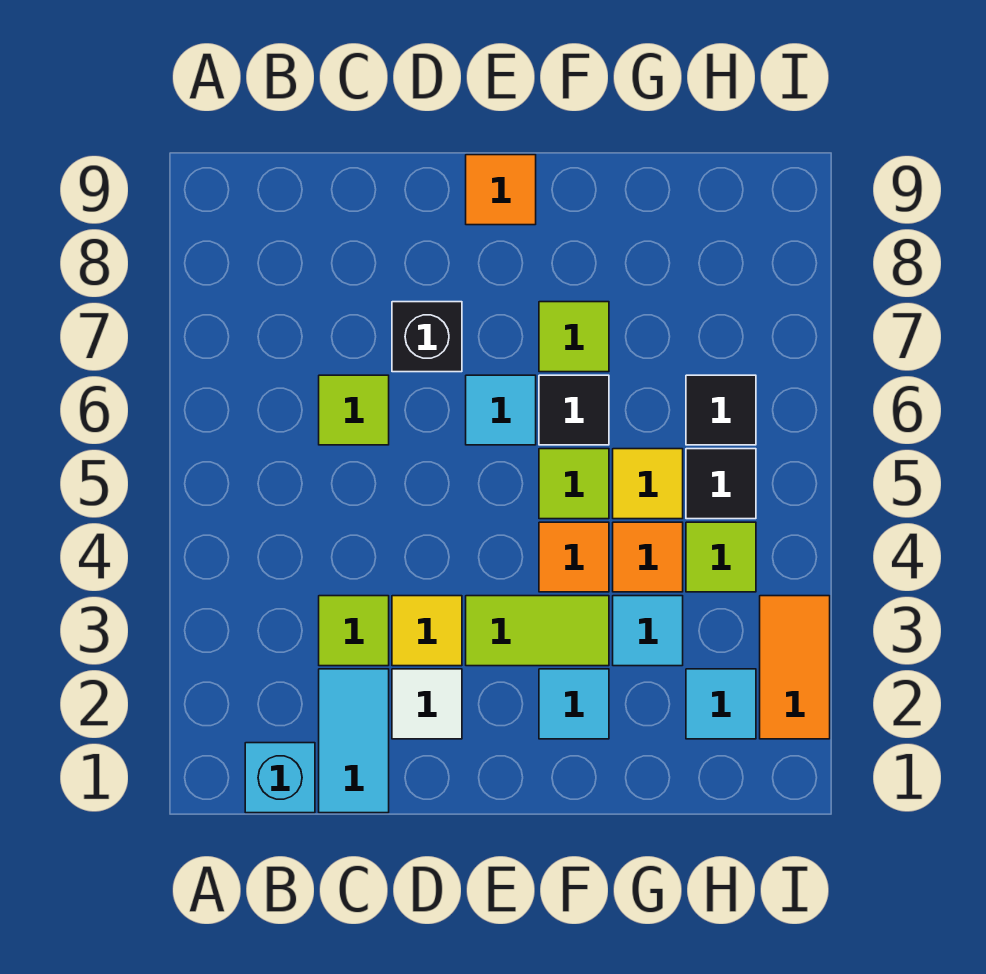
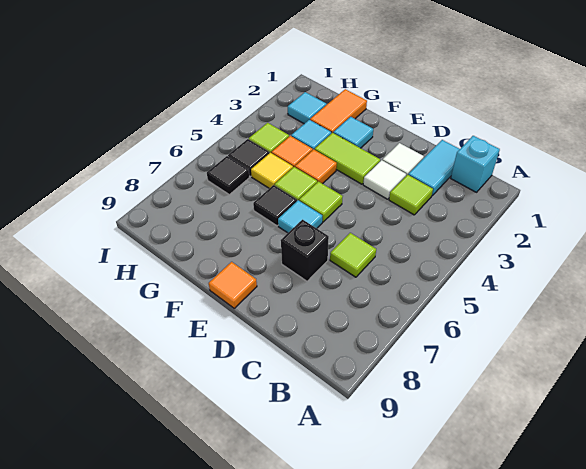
yellow tile D3 level 1 -> white tile D3 level 1
lime tile F7 level 1 -> lime tile E5 level 1
orange tile I2:I3 level 1 -> orange tile G1:G2 level 1

